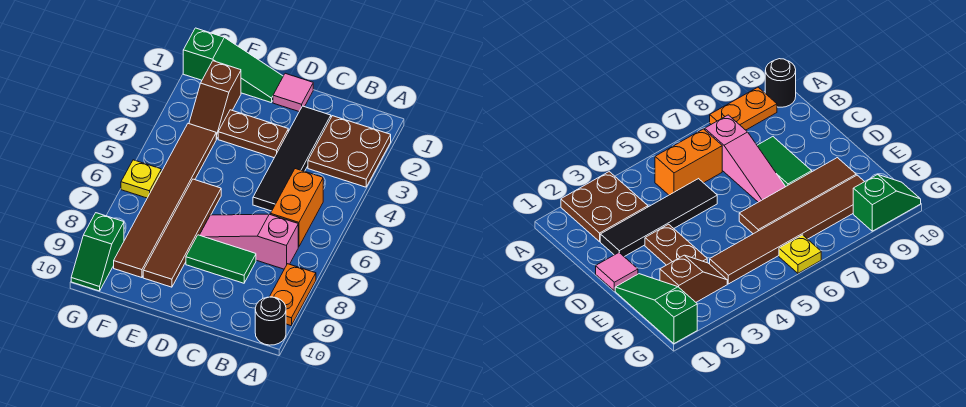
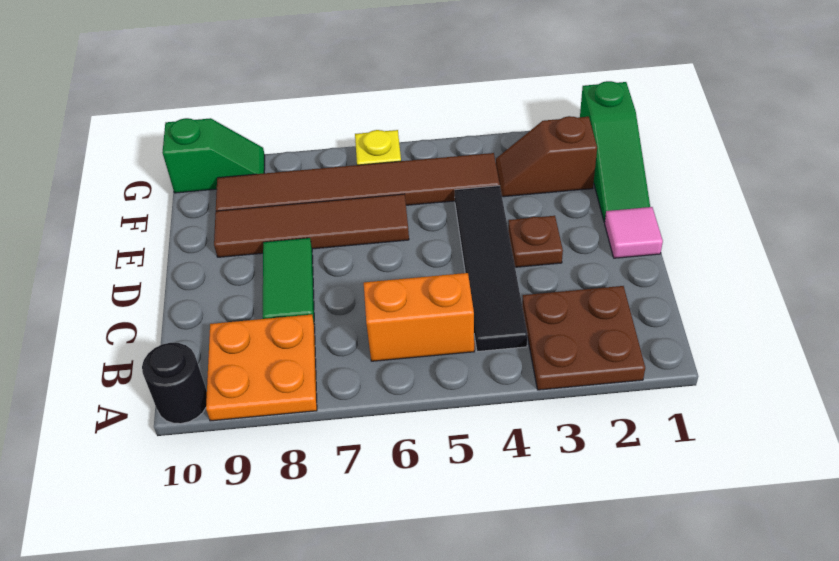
orange plate A8:A9 level 1 -> orange plate A8:B9 level 1
pink slope B7:D7 level 1 top B -> none
black tile C2:C5 level 1 -> black tile B4:E4 level 1
brown plate D3:E3 level 1 -> brown plate D3 level 1
green slope G9:G10 level 1 top 9 -> green slope G9:G10 level 1 top 10

